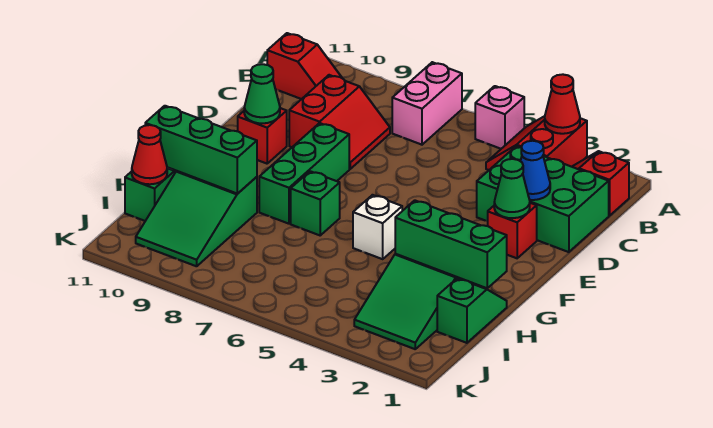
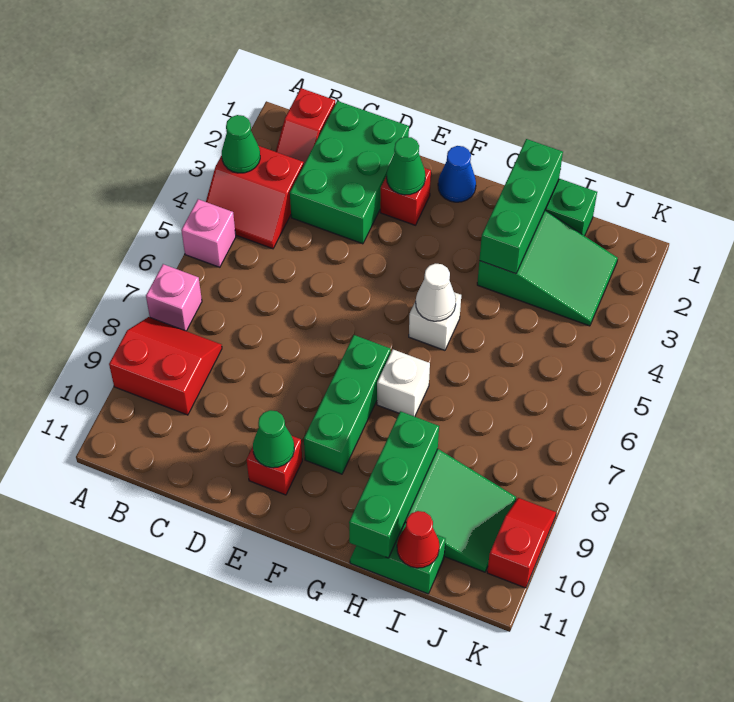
red cone A3 level 2 -> green cone A3 level 2
pink brick A7:B7 level 1 -> pink brick A7 level 1
red slope B10:B11 level 1 top 11 -> red slope K9:K10 level 1 top 10
red slope C8:D9 level 1 top 9 -> red slope A8:B9 level 1 top 9
blue cone D2 level 2 -> blue cone F1 level 1
green brick E8:G8 level 1 -> green brick F7:F9 level 1
none -> white cone G5 level 2
green brick G7 level 1 -> white brick G7 level 1

